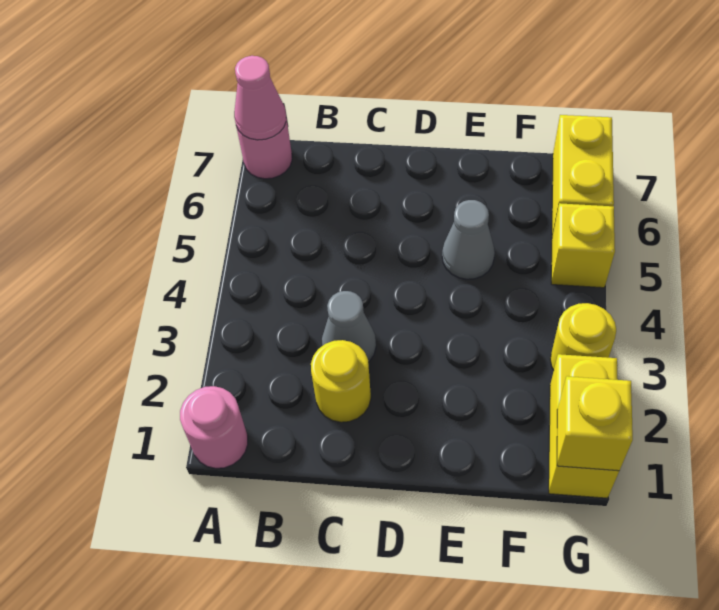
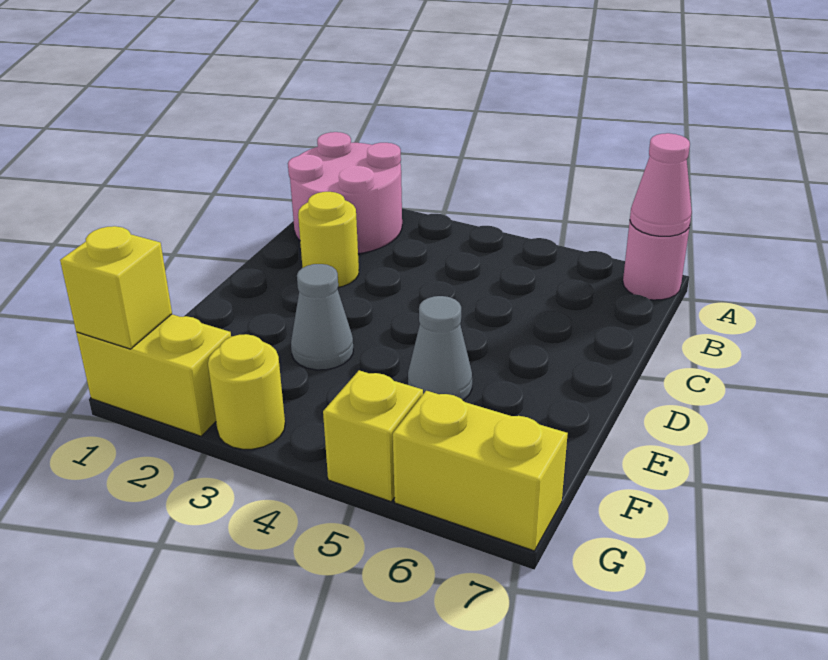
pink round brick A1 level 1 -> pink round brick A1:B2 level 1
grey cone C3 level 1 -> grey cone E3 level 1

